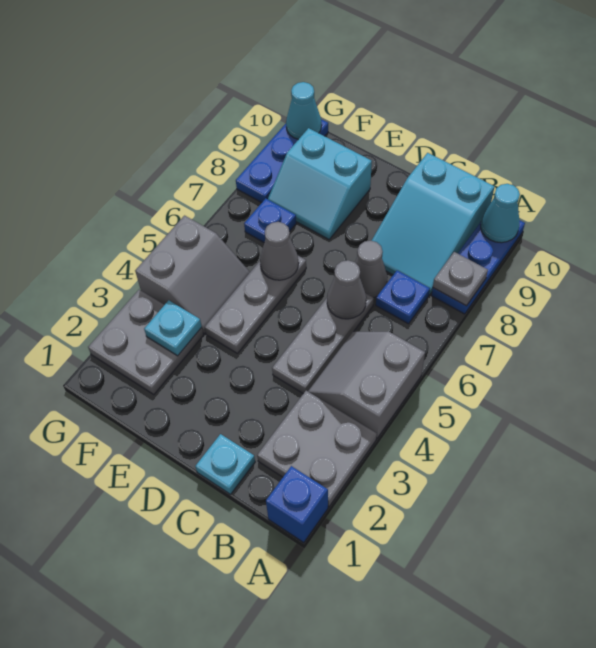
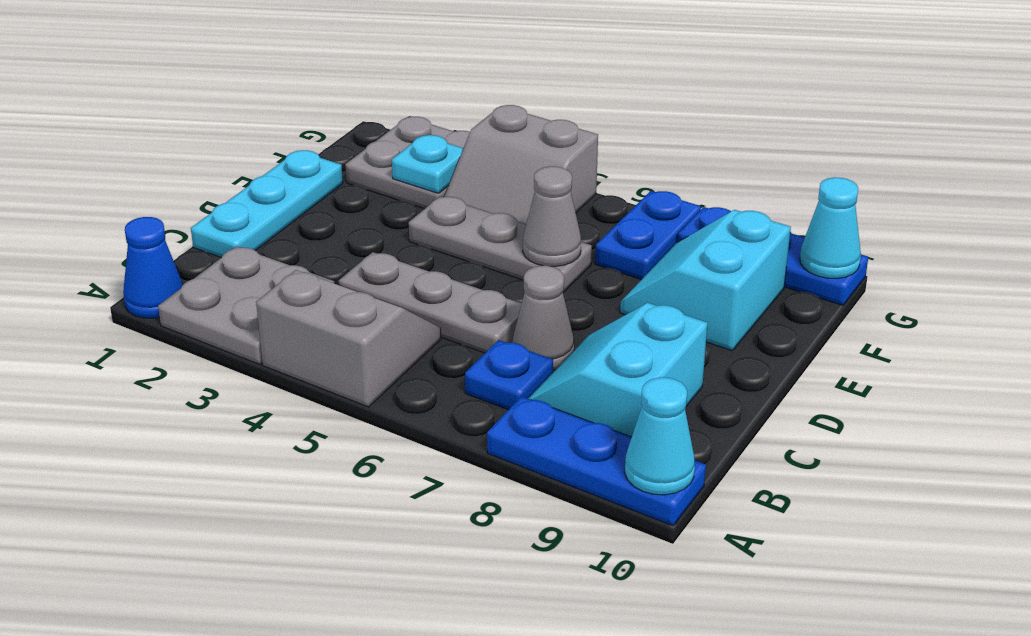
blue brick A1 level 1 -> blue cone A1 level 1
grey plate A8 level 2 -> none
cyan slope B8:C10 level 1 top 10 -> cyan slope B8:C9 level 1 top 9
cyan plate C1 level 1 -> cyan plate C1:E1 level 1
grey cone C6 level 2 -> none
blue plate F7 level 1 -> blue plate F7:G7 level 1

